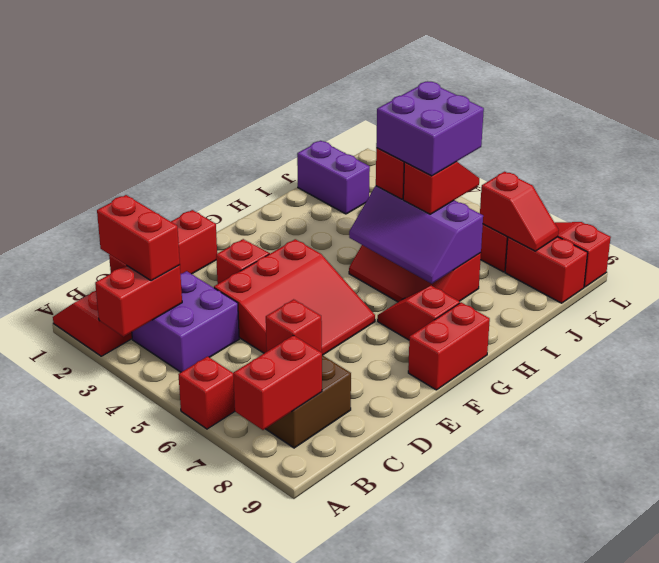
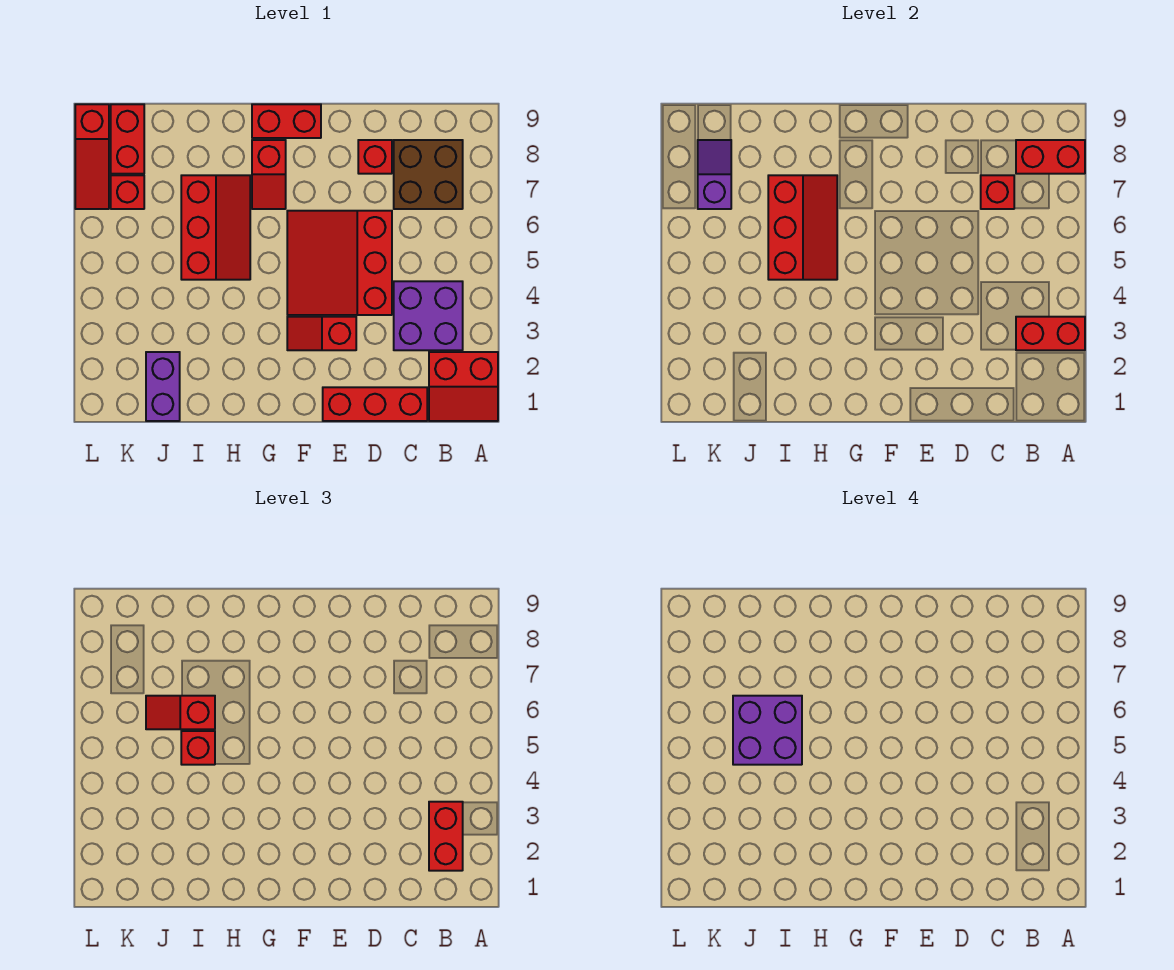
red brick A6 level 1 -> red brick D8 level 1
red slope D4:F6 level 1 top 4 -> red slope D4:F6 level 1 top D
purple slope H5:I7 level 2 top I -> red slope H5:I7 level 2 top I
red slope K7:K8 level 2 top 7 -> purple slope K7:K8 level 2 top 7

